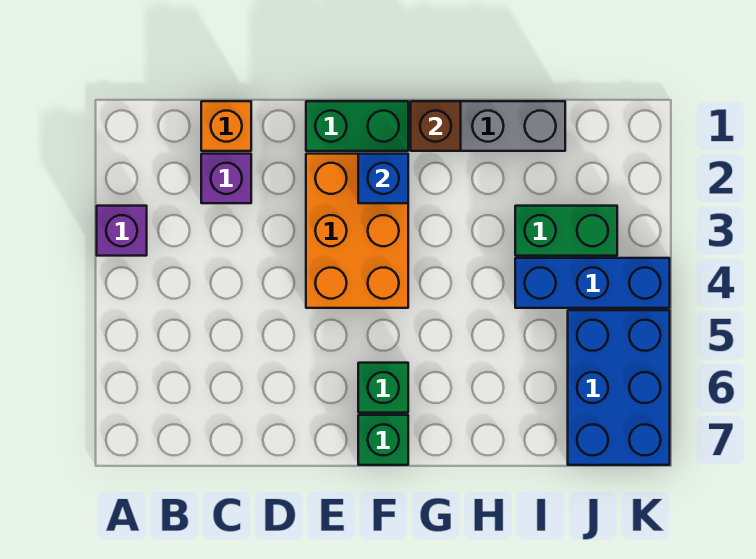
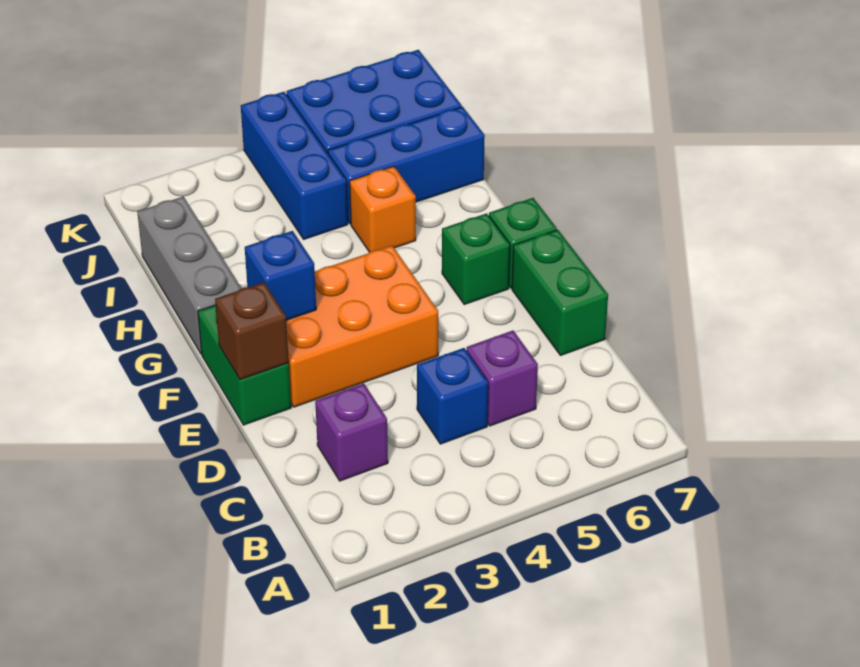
purple brick A3 level 1 -> purple brick C5 level 1
orange brick C1 level 1 -> orange brick H5 level 1
none -> blue brick C4 level 1
brown brick G1 level 2 -> brown brick E1 level 2
green brick I3:J3 level 1 -> green brick D7:E7 level 1
none -> blue brick I5:I7 level 1

